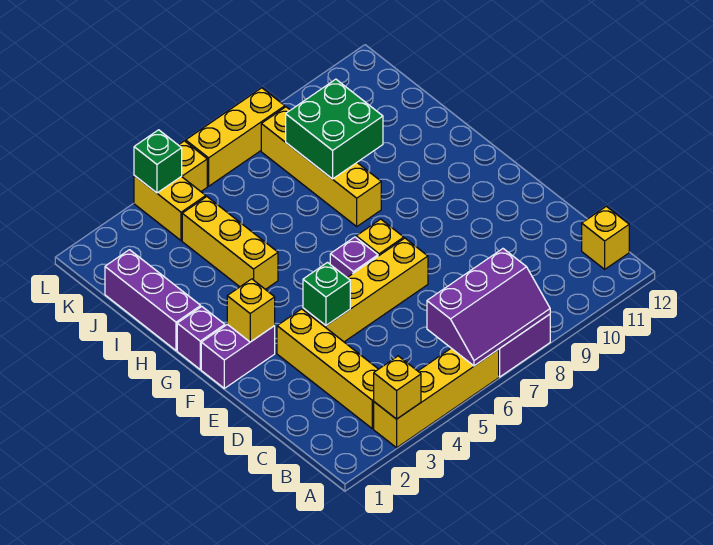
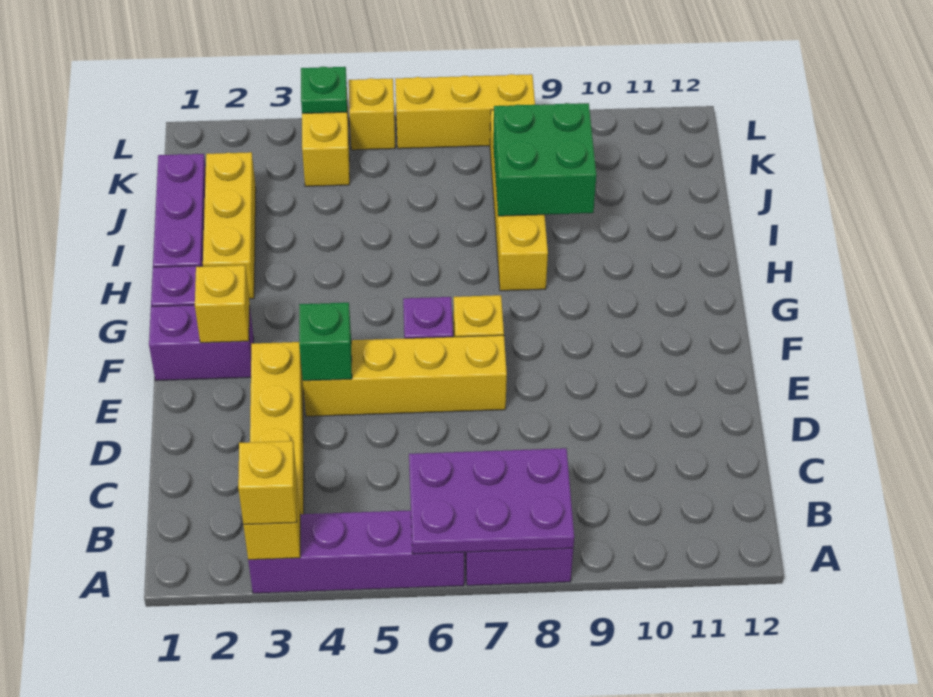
yellow brick A3:A6 level 1 -> purple brick A3:A6 level 1
purple slope A6:B8 level 2 top B -> purple plate A6:B8 level 2
yellow brick B12 level 1 -> yellow brick A3 level 3
yellow brick H4:J4 level 1 -> yellow brick H2:J2 level 1
green brick L4 level 2 -> green plate L4 level 2

